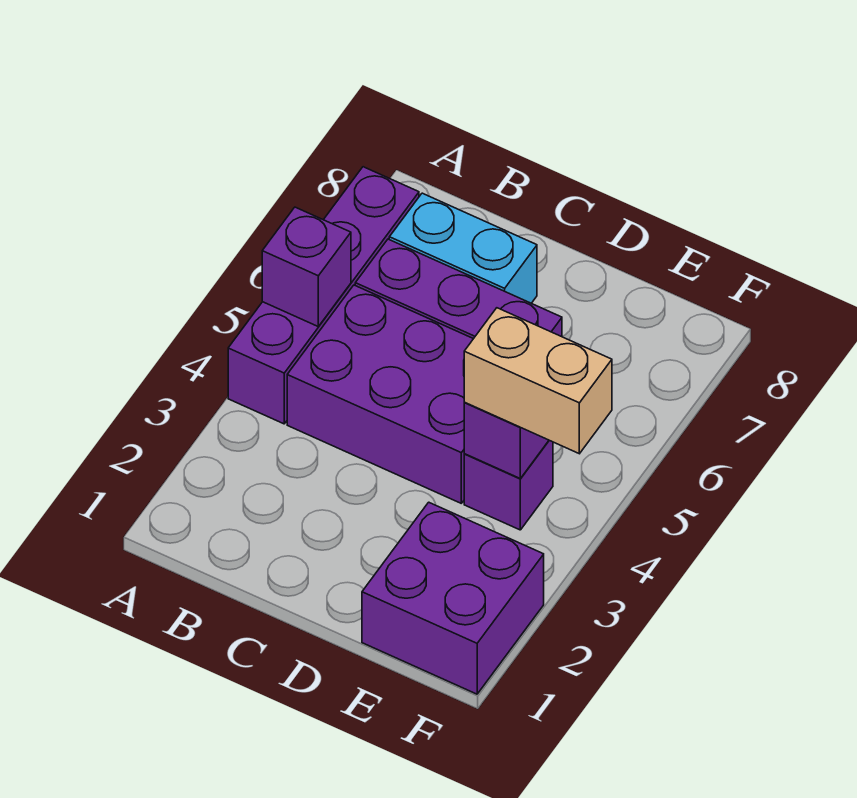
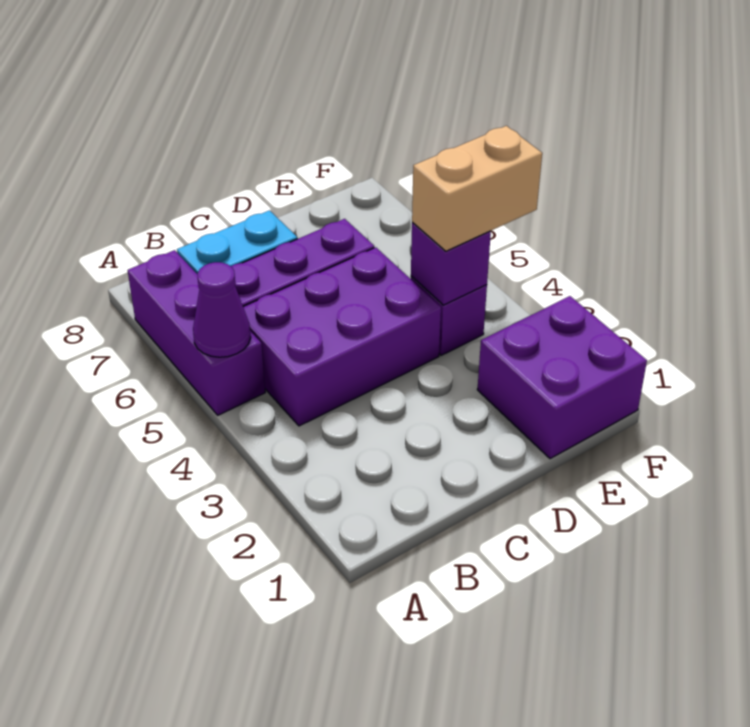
purple brick A4:A7 level 1 -> purple brick A5:A7 level 1
purple brick A5 level 2 -> purple cone A5 level 2

